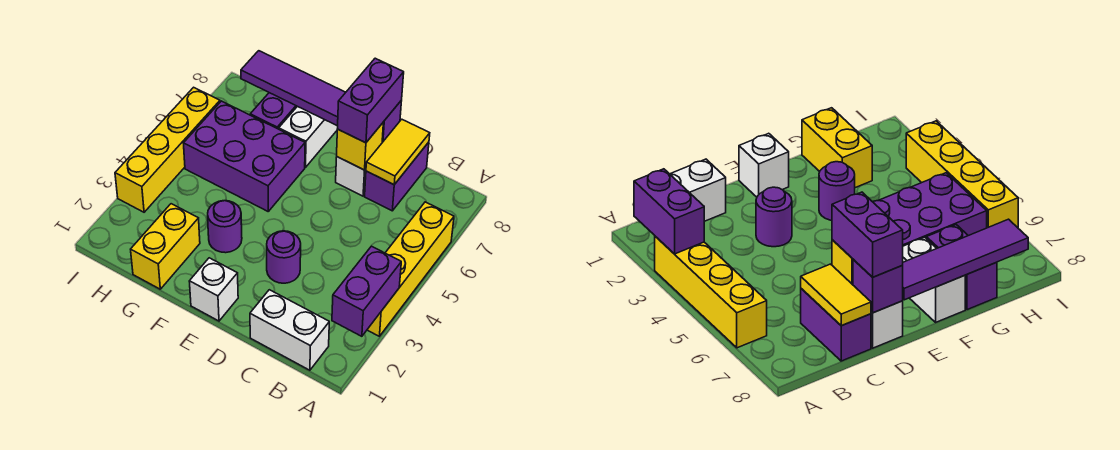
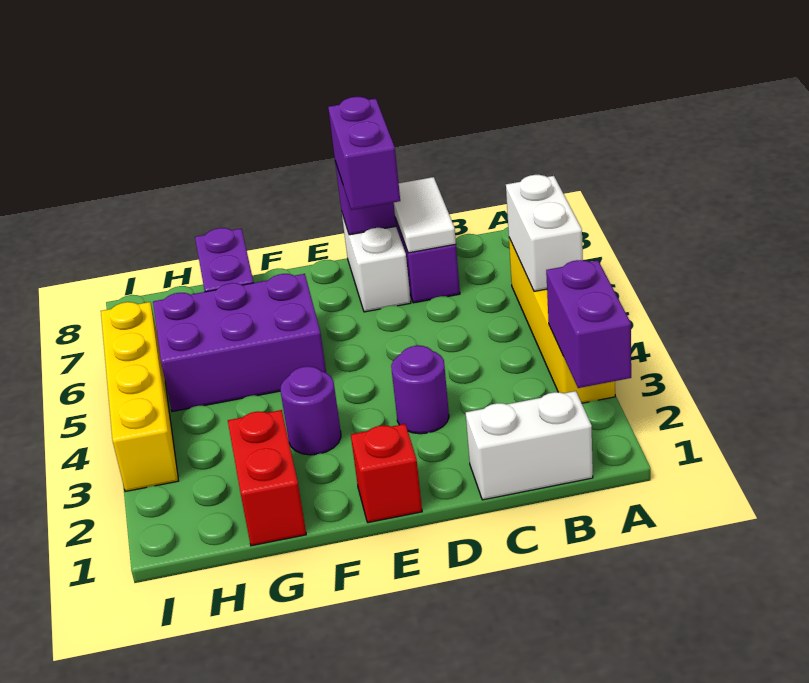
yellow tile C7:C8 level 2 -> white tile C7:C8 level 2
yellow brick D7 level 2 -> none
white brick E1 level 1 -> red brick E1 level 1
purple tile E8:H8 level 2 -> none
white brick F7:F8 level 1 -> white brick A5:A6 level 2
yellow brick G1:G2 level 1 -> red brick G1:G2 level 1

